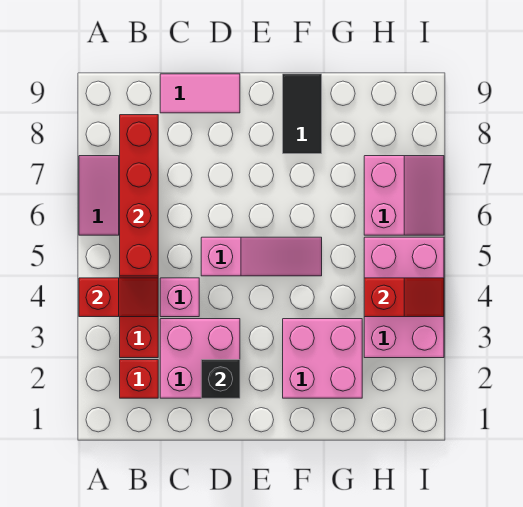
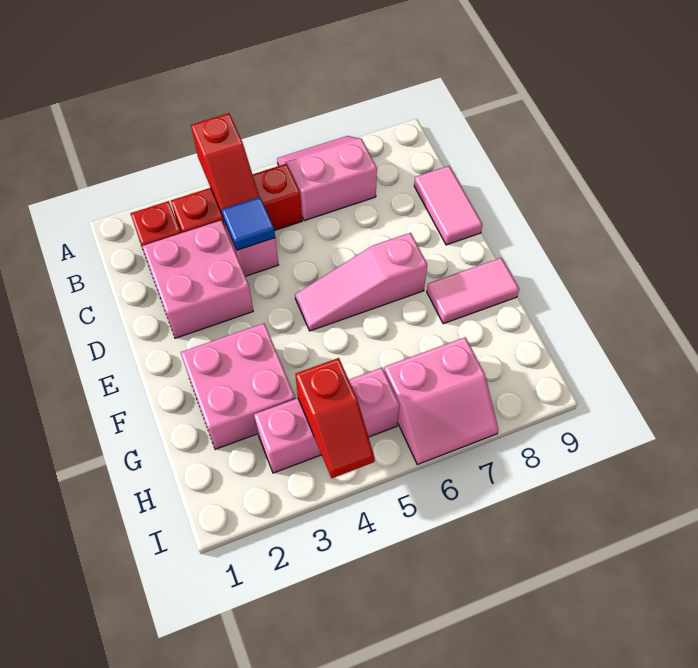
red brick B5:B8 level 2 -> none
none -> blue tile C4 level 2
black brick D2 level 2 -> none
pink slope D5:F5 level 1 top D -> pink slope E5:E7 level 1 top 7
black tile F8:F9 level 1 -> pink tile F8:F9 level 1
pink brick H3:I5 level 1 -> pink brick H3:H5 level 1

